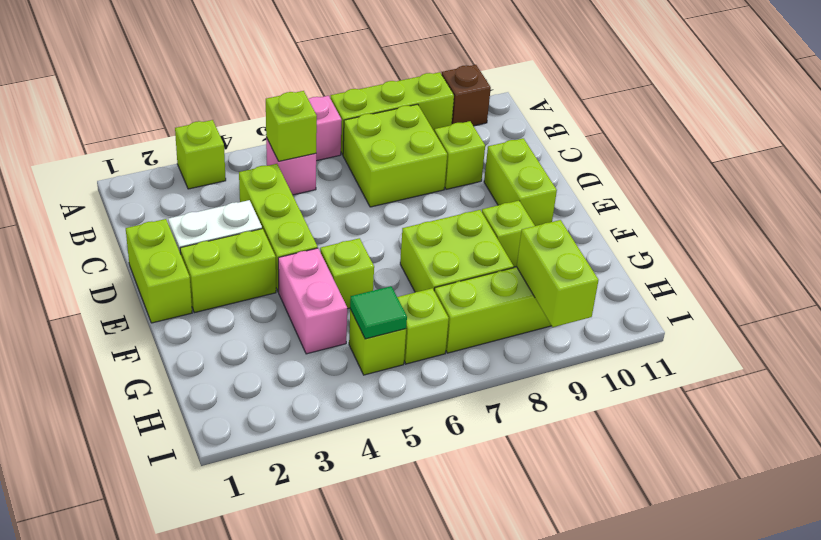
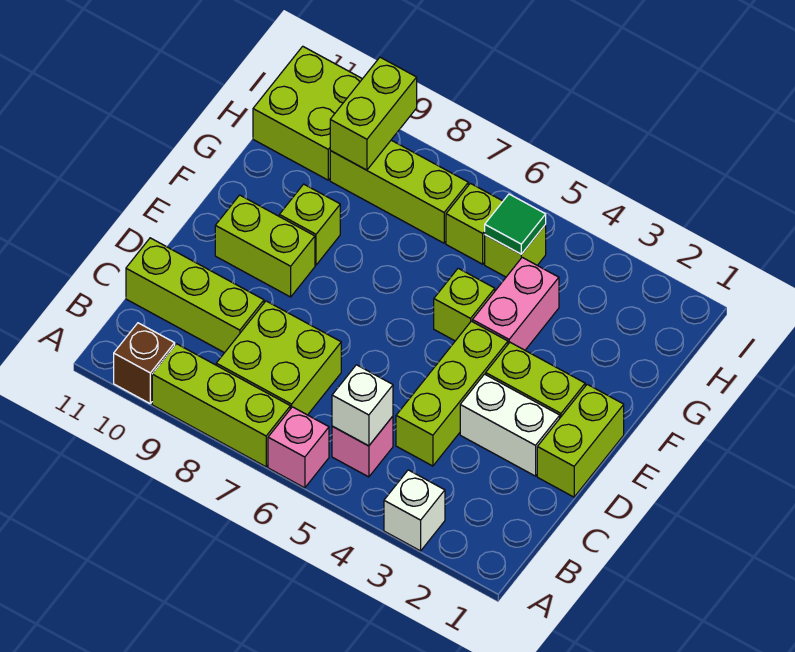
lime brick A3 level 1 -> white brick A3 level 1
lime brick B5 level 2 -> white brick B5 level 2
lime brick C9 level 1 -> lime brick C9:C11 level 1
lime brick D10:E10 level 1 -> lime brick E9:E10 level 1
lime brick F7:G8 level 1 -> lime brick H10:I11 level 1

